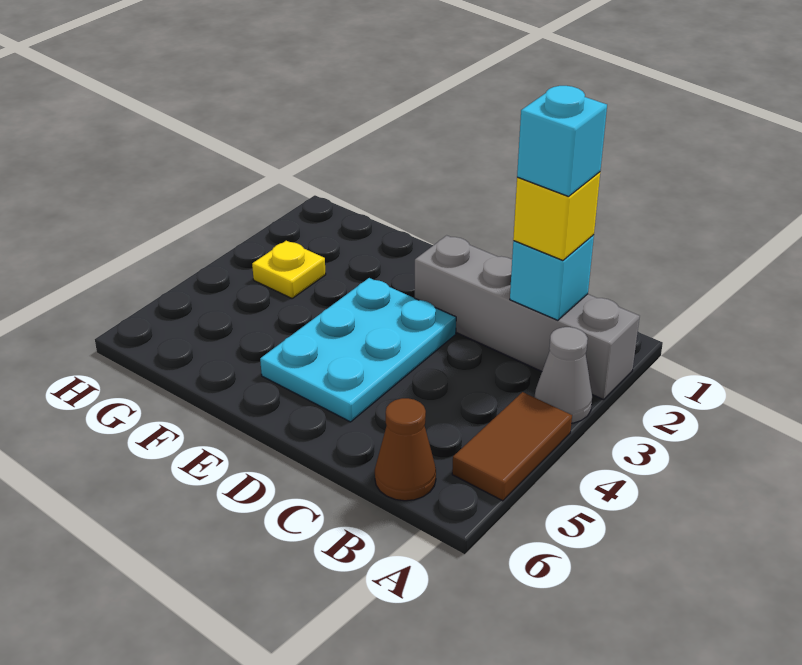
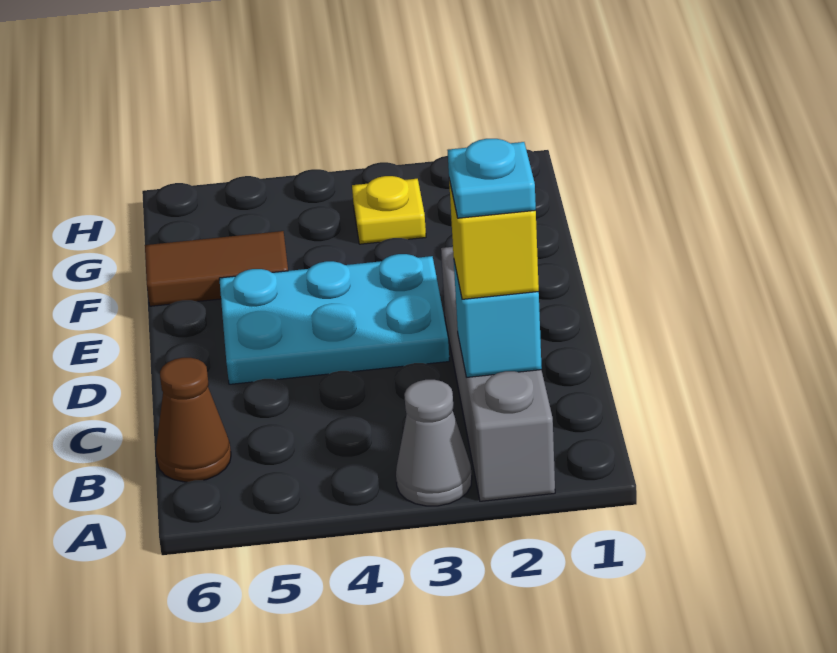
brown tile A4:A5 level 1 -> brown tile F5:F6 level 1
cyan brick B2 level 4 -> cyan plate B2 level 4

